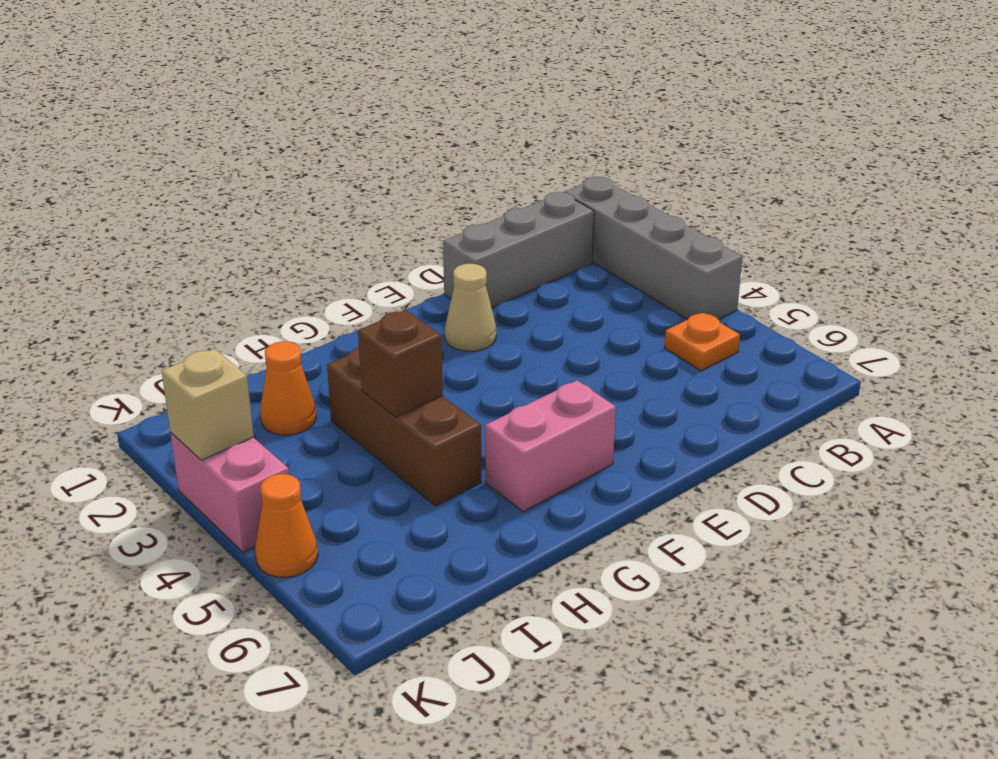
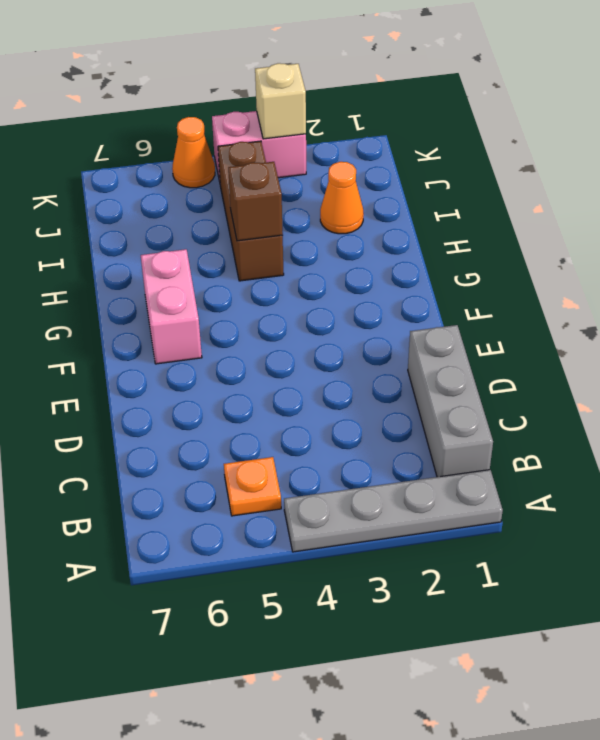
grey brick A1:A4 level 1 -> grey plate A1:A4 level 1
tan cone E2 level 1 -> none
brown brick H3:H5 level 1 -> brown brick H4:J4 level 1

